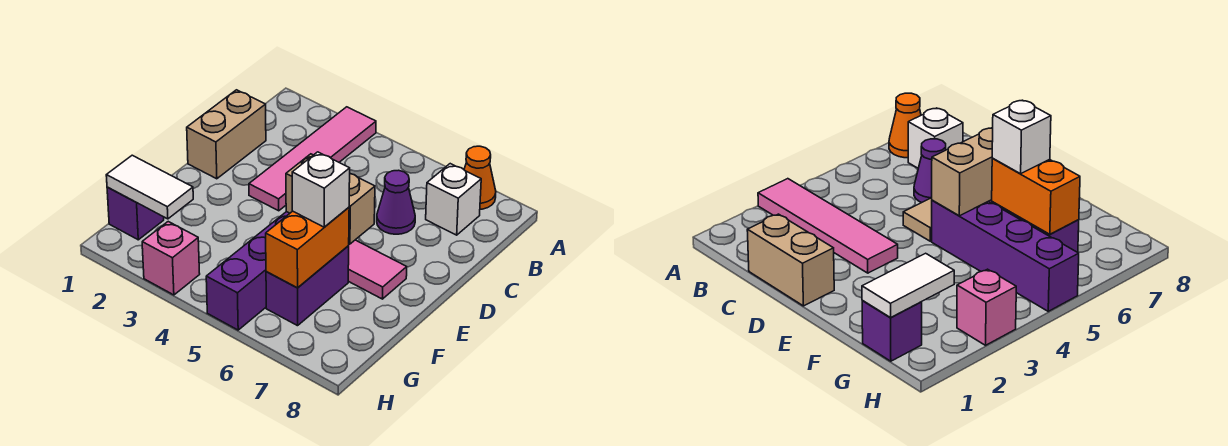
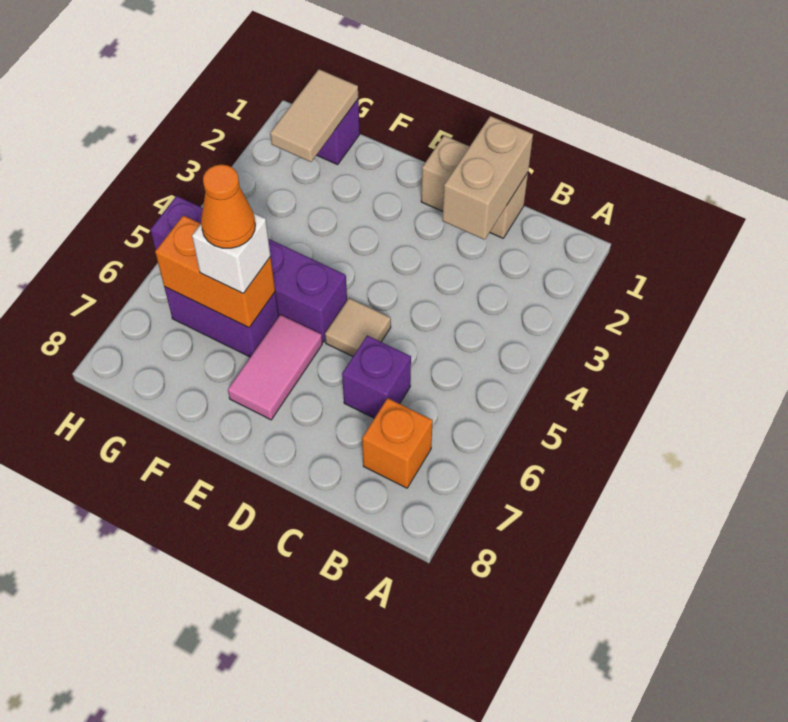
pink tile A3:D3 level 1 -> none
orange cone A7 level 1 -> orange cone F6 level 4
white brick B7 level 1 -> orange brick B7 level 1
purple cone C6 level 1 -> purple brick C6 level 1
tan brick E5:E6 level 2 -> tan brick C1:C2 level 2
white tile G1:G2 level 2 -> tan tile G1:G2 level 2
pink brick H3 level 1 -> none

